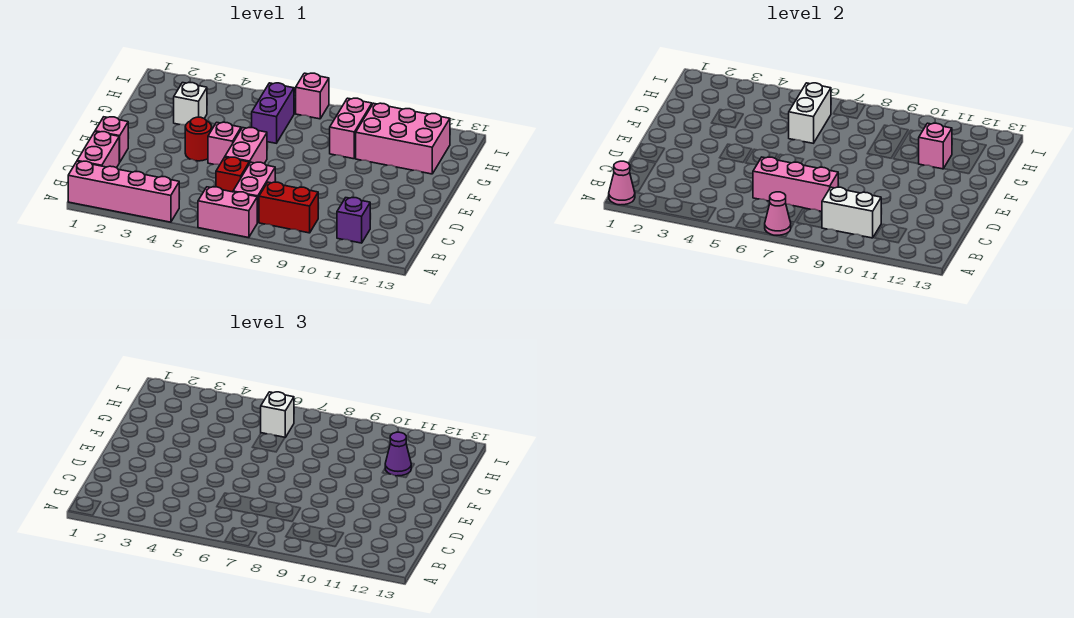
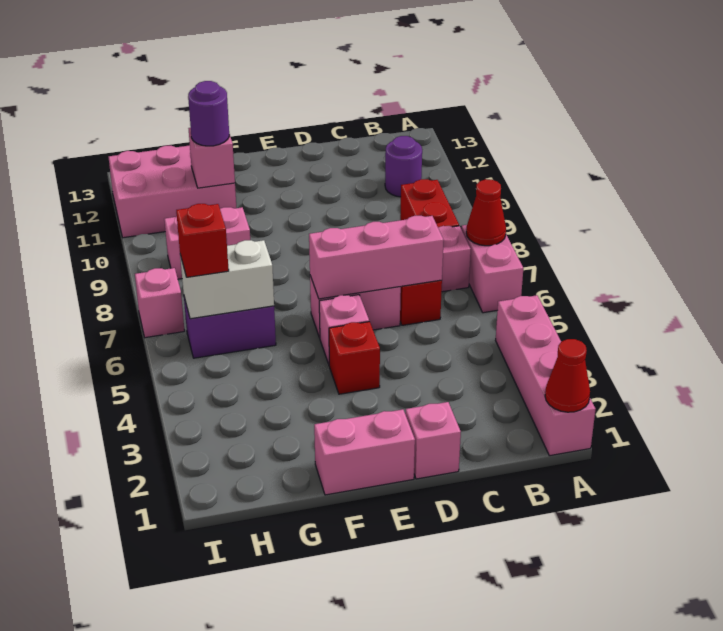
pink cone A1 level 2 -> red cone A1 level 2
pink cone A7 level 2 -> red cone A7 level 2
pink brick B1:C1 level 1 -> pink brick E1:F1 level 1
white brick B9:B10 level 2 -> none
purple brick B11 level 1 -> purple round brick B11 level 1
pink brick C6:C8 level 2 -> pink brick C6:E6 level 2
red round brick E4 level 1 -> red brick E4 level 1
white brick G3 level 1 -> none
pink brick G10:H12 level 1 -> pink brick G11:I12 level 1
purple cone G11 level 3 -> purple round brick G11 level 3
white brick H6 level 3 -> red brick H6 level 3

